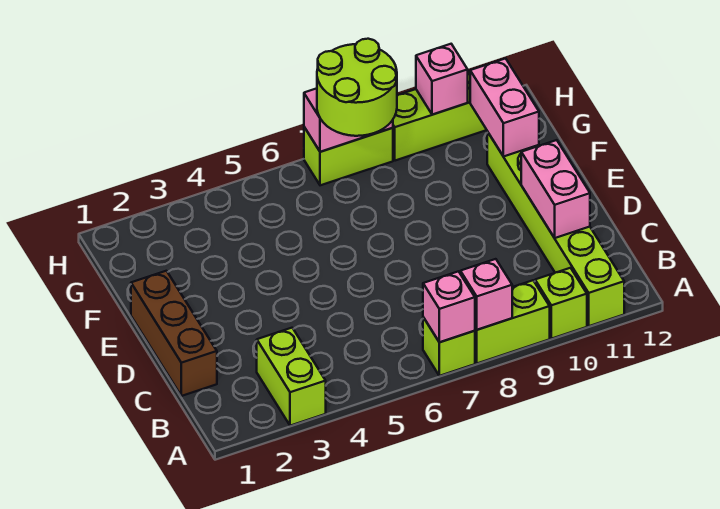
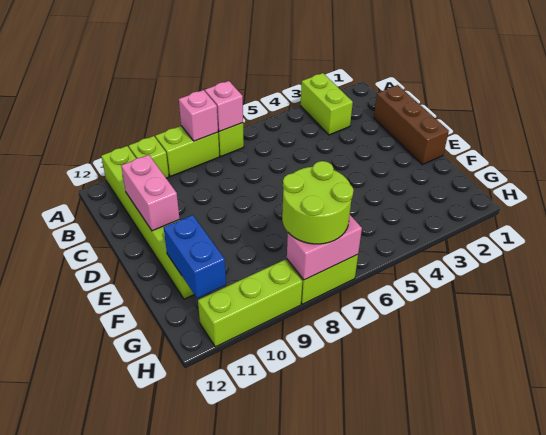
pink brick F11:G11 level 2 -> blue brick F11:G11 level 2
pink brick H10 level 2 -> none

